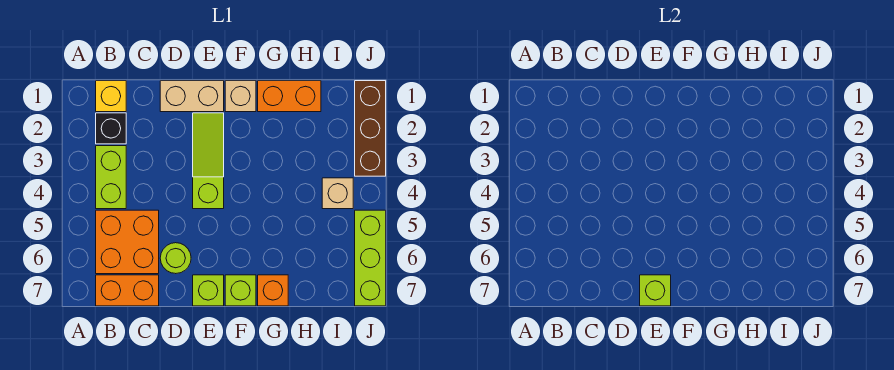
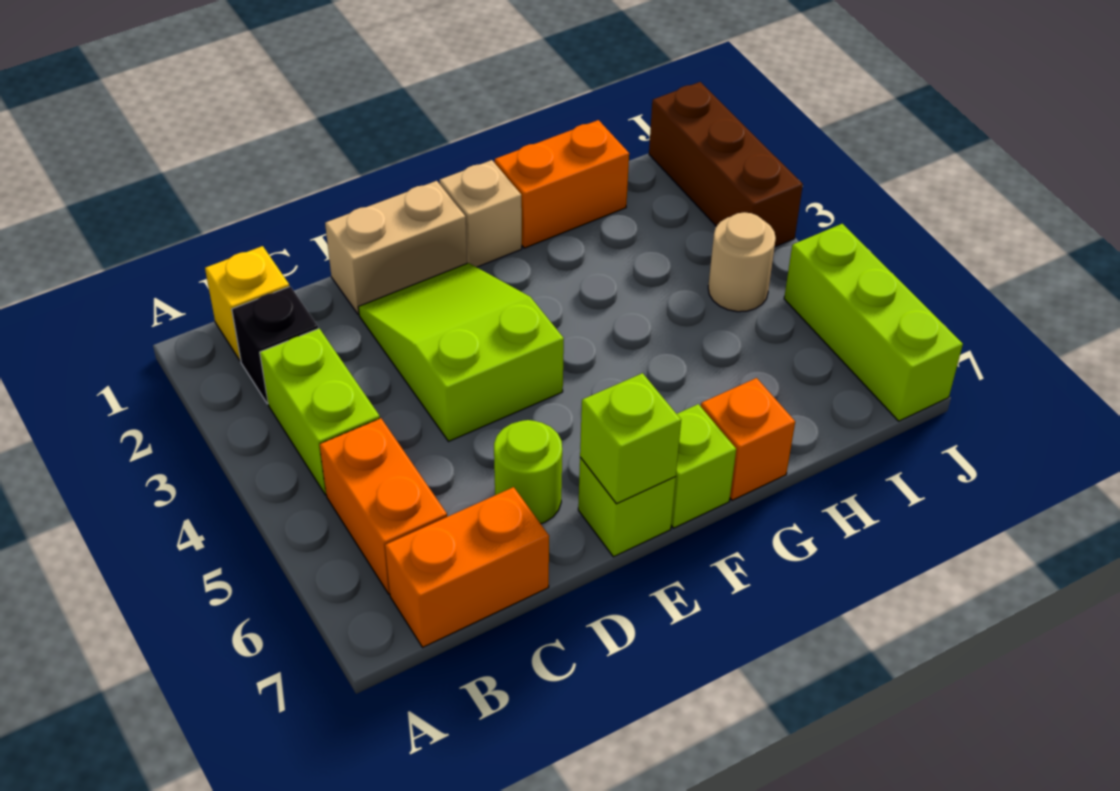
orange brick B5:C6 level 1 -> orange brick B5:B6 level 1
lime slope E2:E4 level 1 top 4 -> lime slope D2:E4 level 1 top 4
tan brick I4 level 1 -> tan round brick I4 level 1

